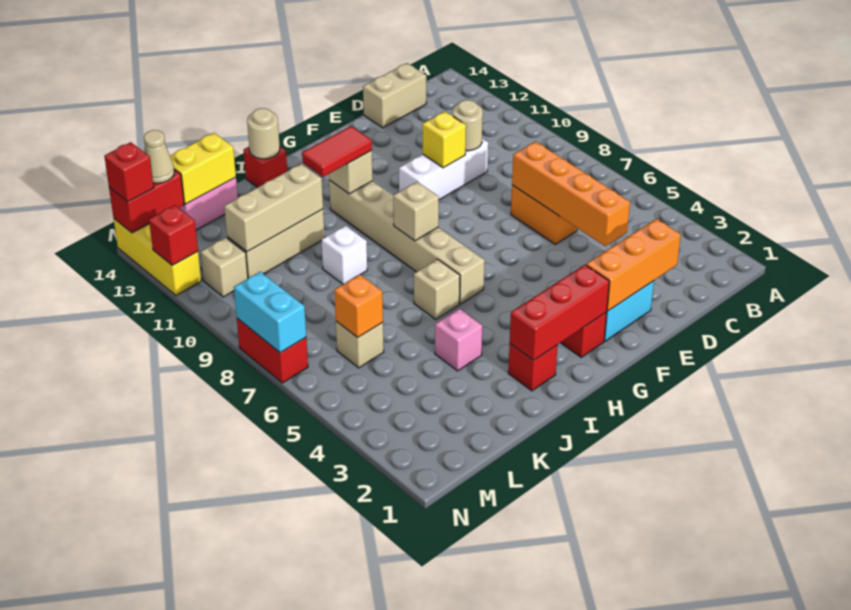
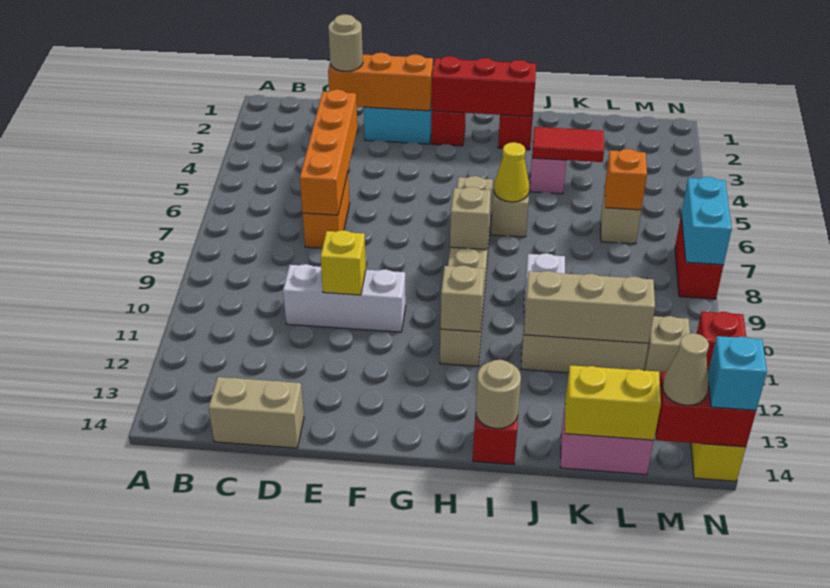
tan round brick D10 level 2 -> tan round brick D2 level 3
red tile H11:I11 level 3 -> red tile J4:K4 level 2
none -> yellow cone I6 level 2
red brick N14 level 3 -> cyan brick N14 level 3

